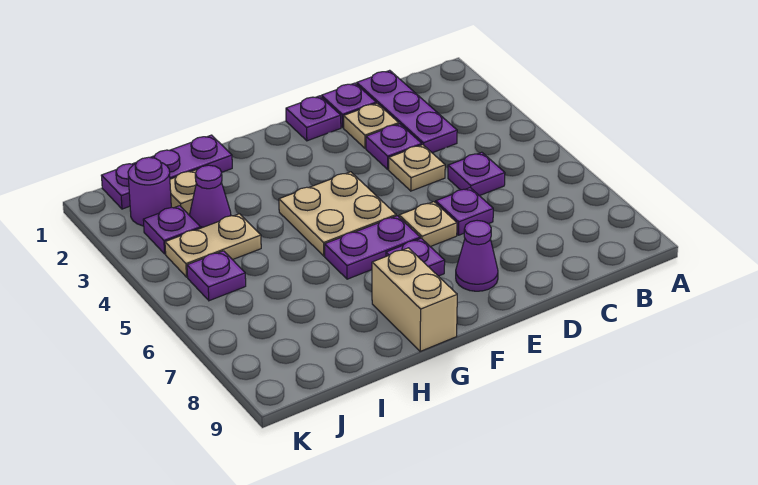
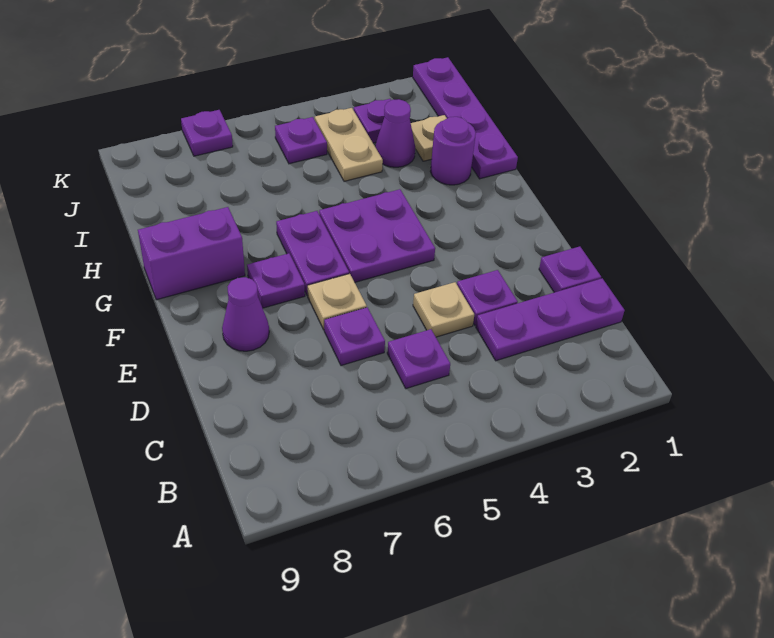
tan plate D2 level 1 -> none
purple plate E1 level 1 -> purple plate K7 level 1
tan plate F4:G5 level 1 -> purple plate F4:G5 level 1
tan brick G8:G9 level 1 -> purple brick G8:G9 level 1
purple plate H1:J1 level 1 -> purple plate H1:K1 level 1
purple round brick J2 level 1 -> purple round brick H2 level 1

